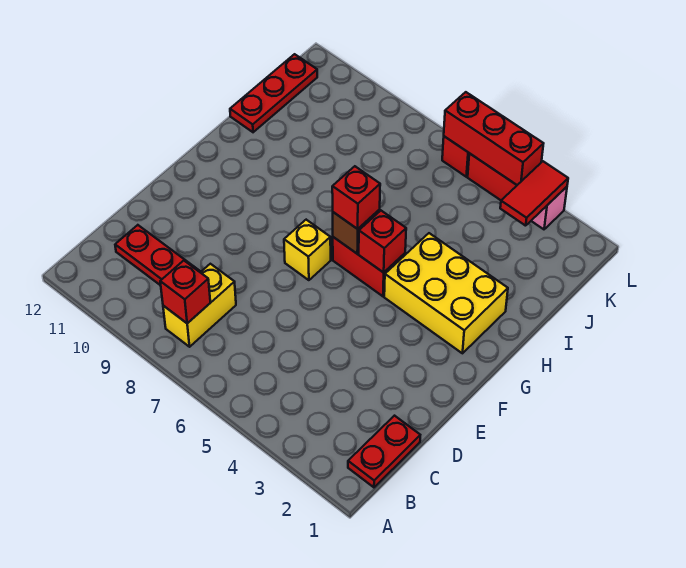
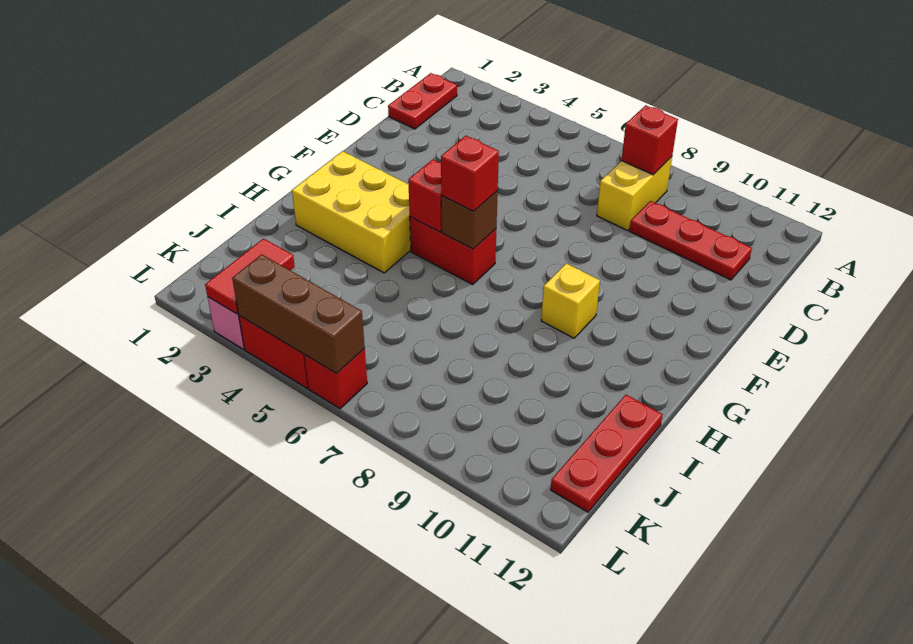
yellow brick F7 level 1 -> yellow brick G9 level 1
red brick L4:L6 level 2 -> brown brick L4:L6 level 2

